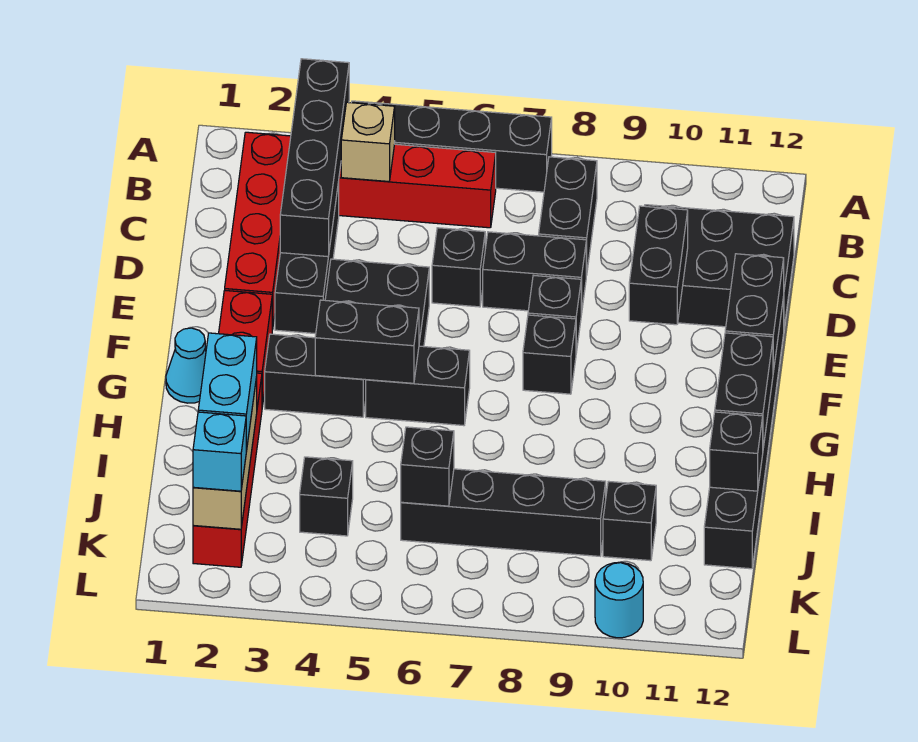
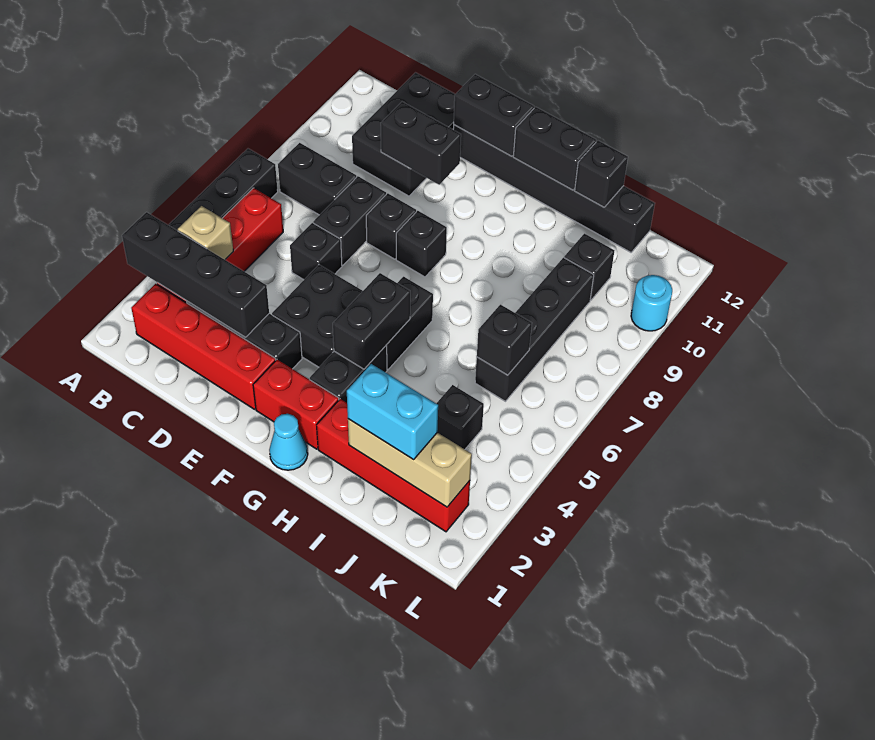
cyan brick K2 level 3 -> none

